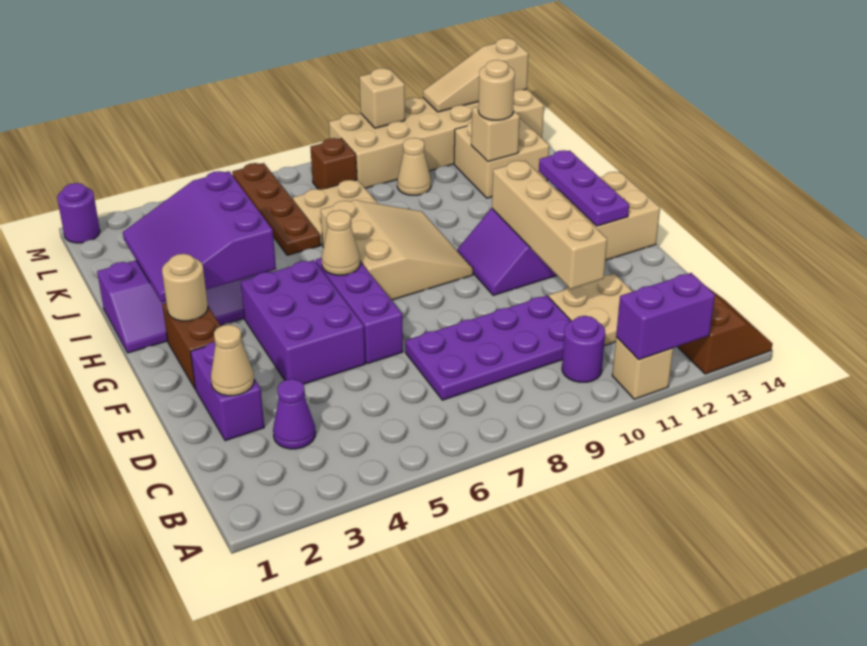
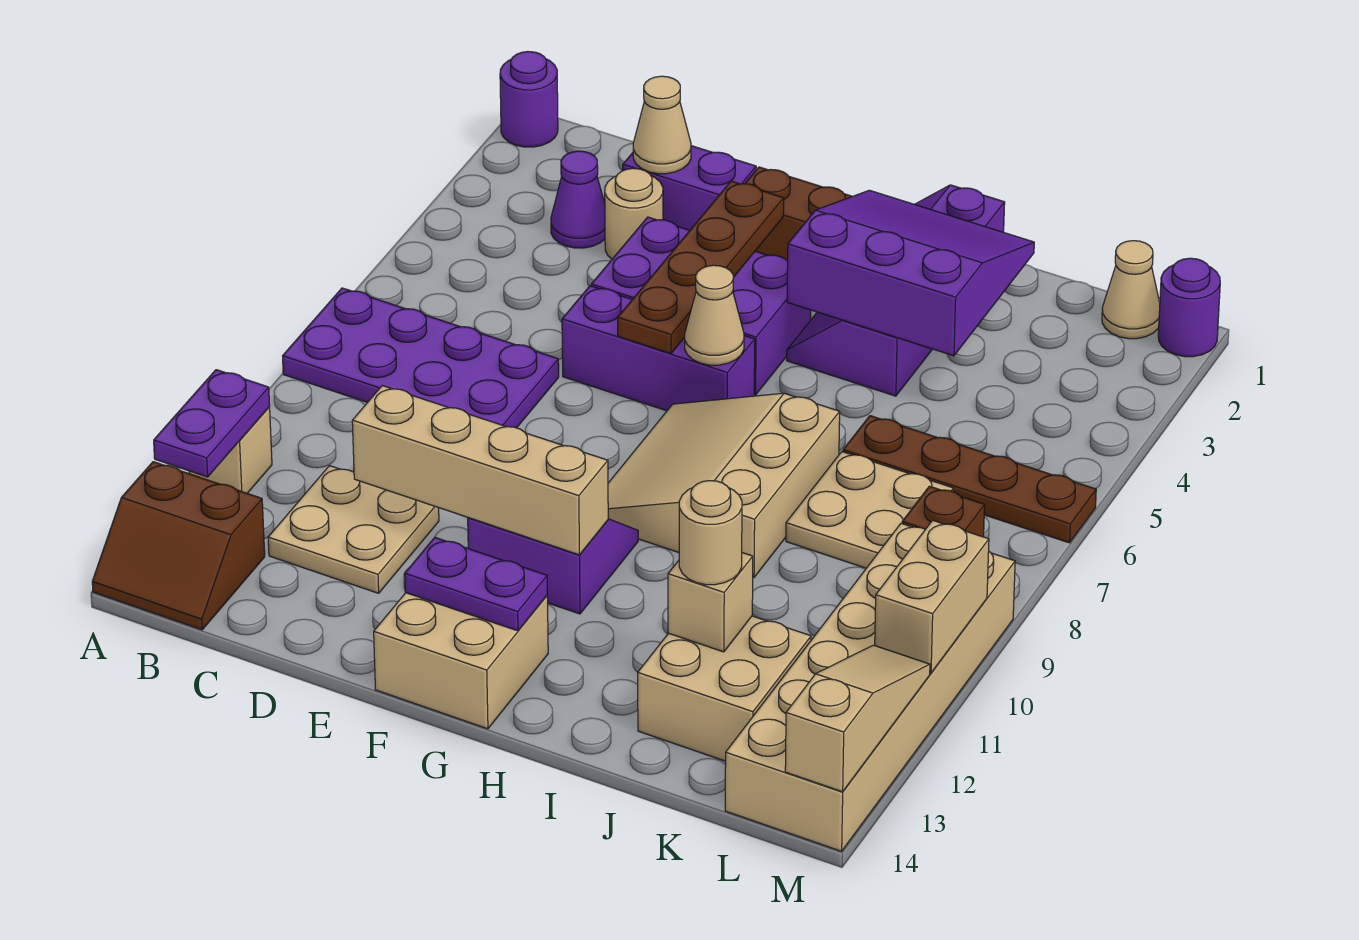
purple brick A11:A12 level 2 -> purple plate A11:A12 level 2
purple round brick B10 level 1 -> purple round brick A1 level 1
purple plate C7:D10 level 1 -> purple plate A7:D8 level 1
none -> brown plate F3:F6 level 2
purple plate F13:H13 level 2 -> purple plate F13:G13 level 2
tan round brick G2 level 2 -> tan round brick D3 level 1
tan slope G7:I9 level 1 top 7 -> tan slope G7:I9 level 1 top I
tan cone K10 level 1 -> tan cone L1 level 1
tan brick M10 level 2 -> tan brick M10:M11 level 2

